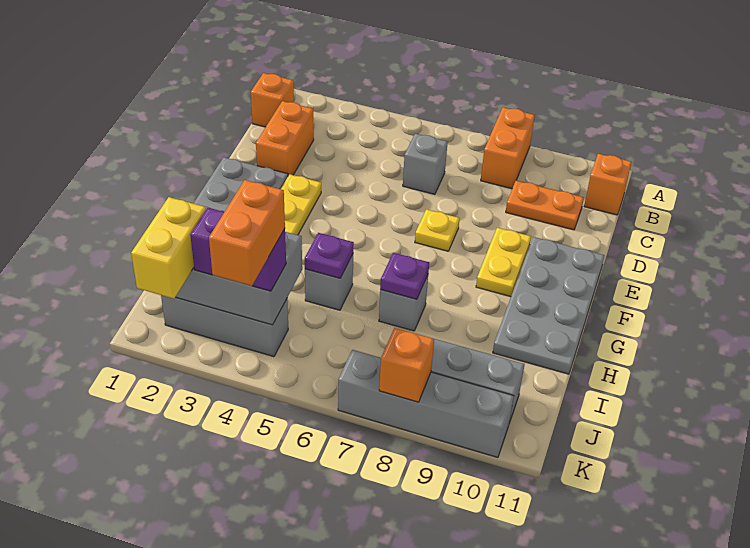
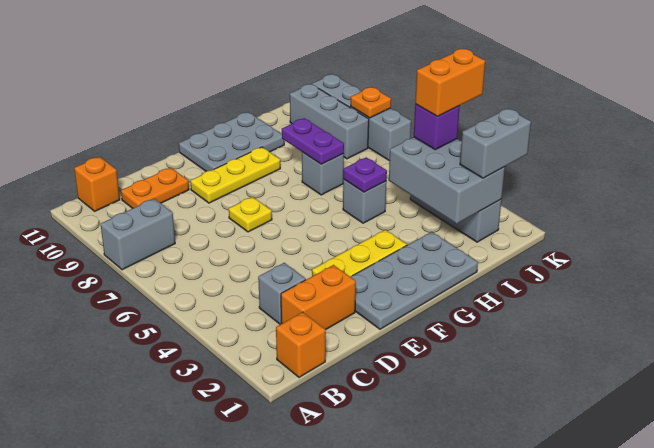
orange brick A8:B8 level 1 -> grey brick A8:B8 level 1
grey brick C6 level 1 -> grey brick C3 level 1
orange plate C9:C10 level 1 -> orange plate C10:D10 level 1
yellow plate E9:F9 level 1 -> yellow plate E9:G9 level 1
grey plate E10:H11 level 1 -> grey plate F10:H11 level 1
purple plate H7 level 2 -> purple plate H7:H8 level 2
yellow brick J2:K2 level 3 -> grey brick J2:K2 level 3
purple brick J3:J4 level 3 -> purple brick J4 level 3
orange brick K8 level 2 -> orange plate K8 level 2

